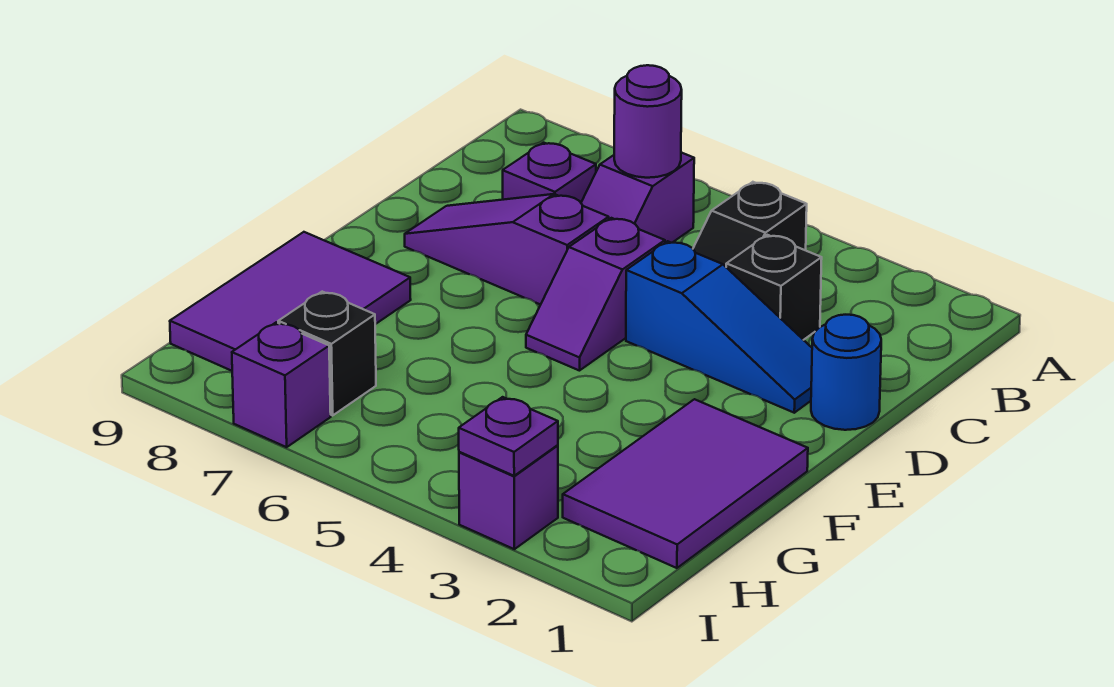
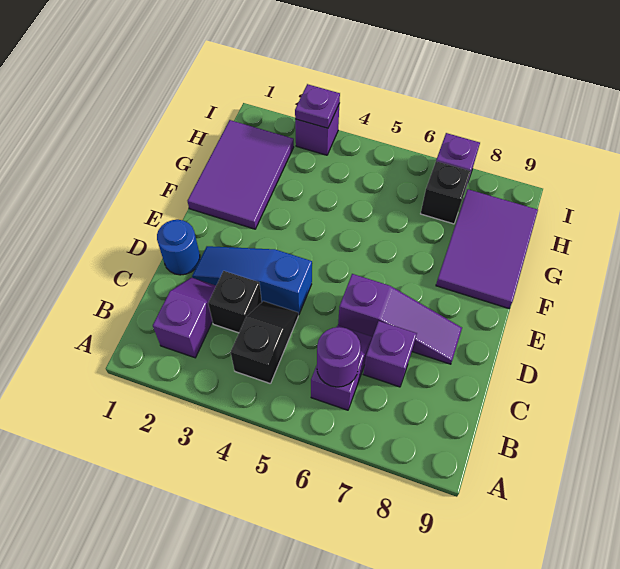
purple slope D5:E5 level 1 top D -> purple slope B2:C2 level 1 top B

